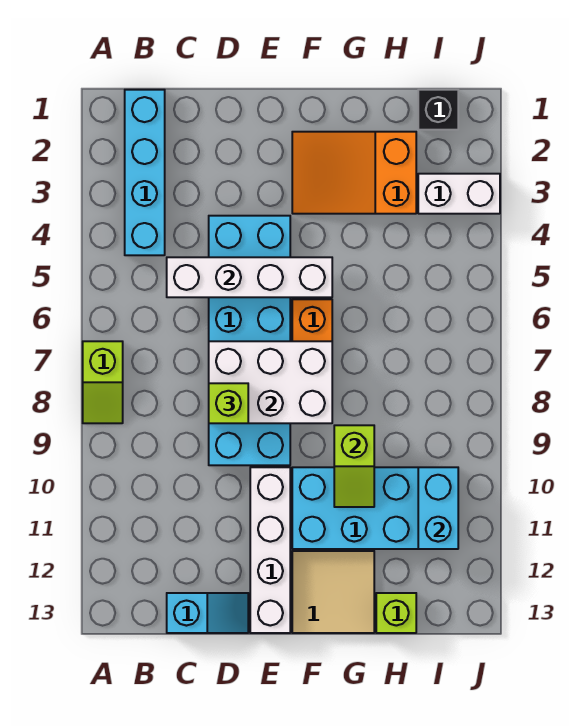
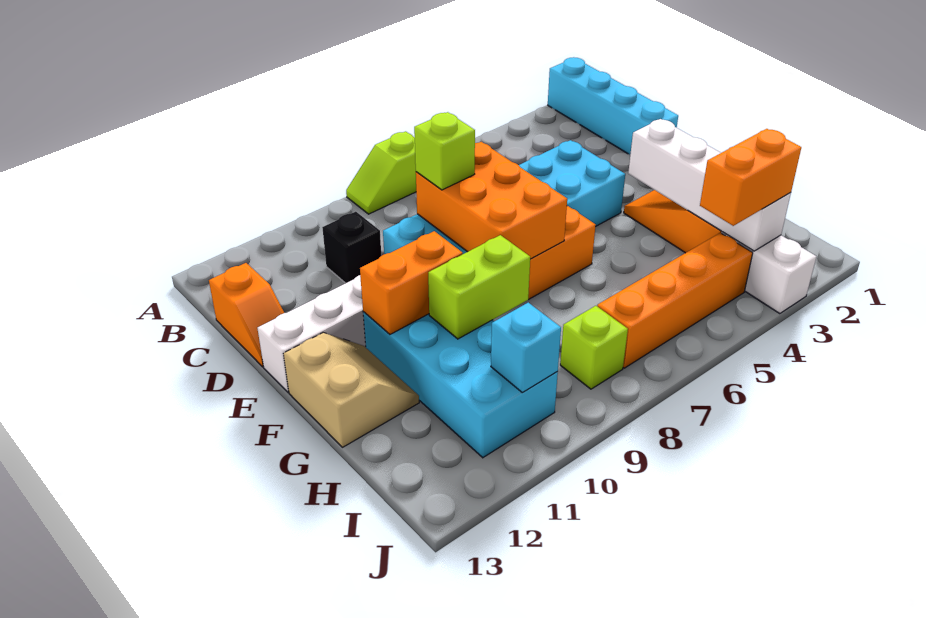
cyan brick B1:B4 level 1 -> cyan brick A1:D1 level 1
white brick C5:F5 level 2 -> white brick F3:I3 level 2
cyan slope C13:D13 level 1 top C -> orange slope C13:D13 level 1 top C
white brick D7:F8 level 2 -> orange brick D7:F8 level 2
none -> orange brick F10:F11 level 2
tan tile F12:G13 level 1 -> tan slope F12:G13 level 1 top 13
lime slope G9:G10 level 2 top 9 -> lime brick G9:G10 level 2
lime brick H13 level 1 -> lime brick I8 level 1
black brick I1 level 1 -> black brick C10 level 1
none -> orange brick I3:I4 level 3
none -> orange brick I4:I7 level 1
cyan brick I10:I11 level 2 -> cyan brick I10 level 2

